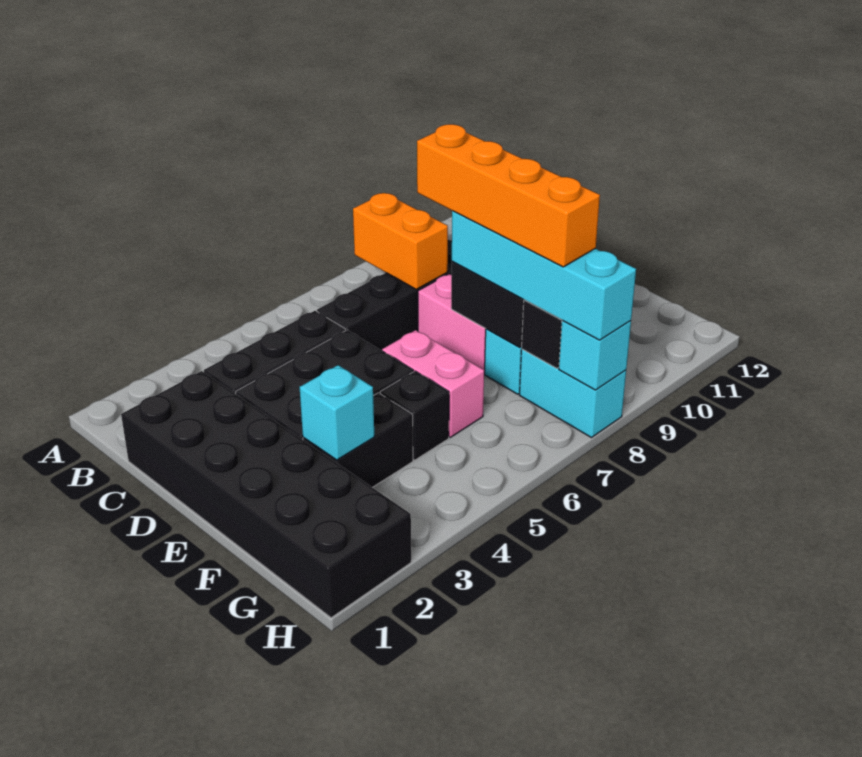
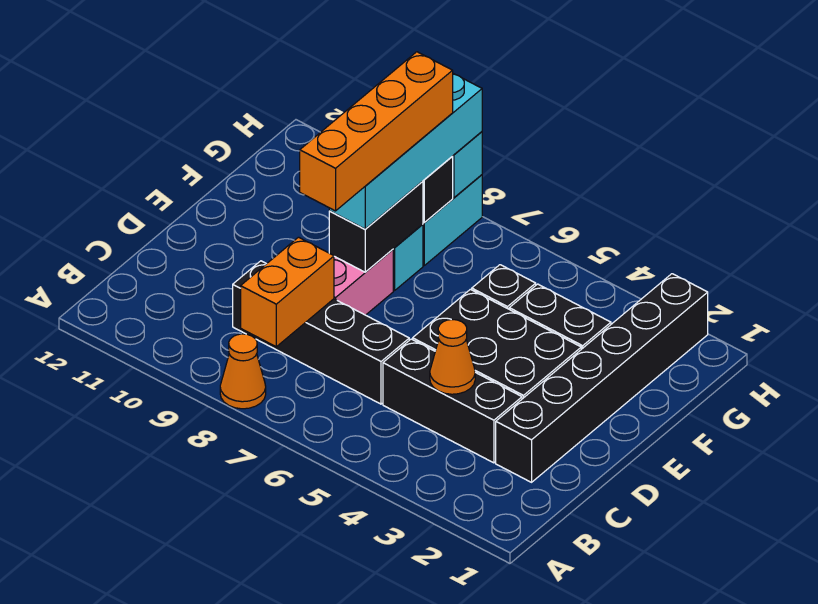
none -> orange cone A8 level 1
black brick C1:H2 level 1 -> black brick C2:H2 level 1
none -> orange cone C4 level 2
pink brick E6:F6 level 1 -> none
cyan brick F3 level 2 -> none

